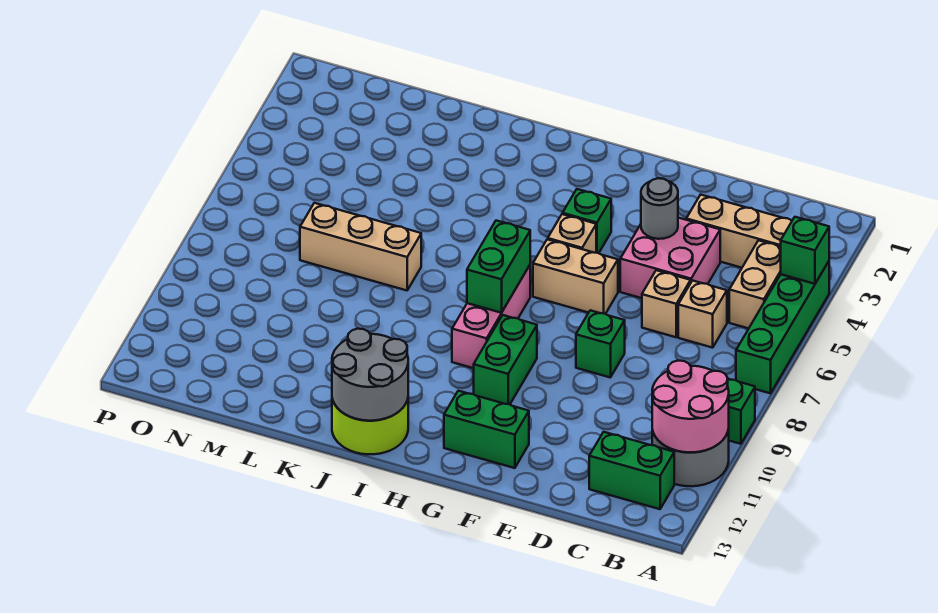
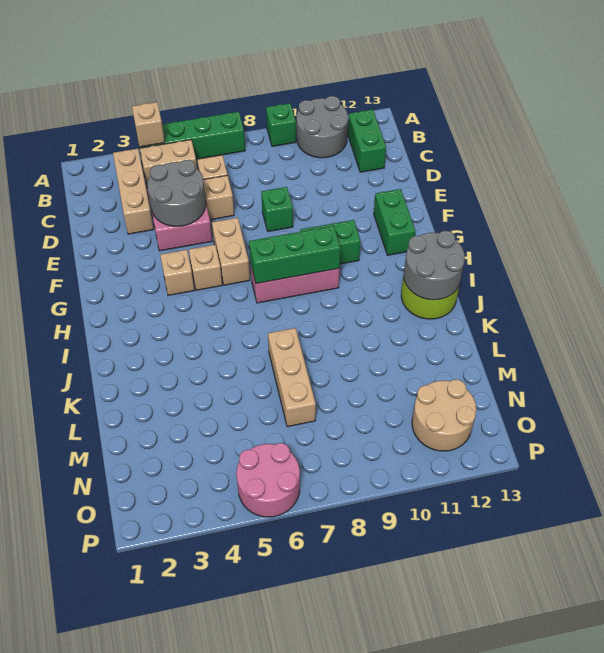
green brick A4 level 2 -> tan brick A4 level 2
pink round brick A10:B11 level 2 -> pink round brick O5:P6 level 1
grey round brick E4 level 2 -> grey round brick D4:E5 level 2
green brick G4 level 1 -> tan brick G4 level 1
green brick H7:H8 level 2 -> green brick H7:H9 level 2
none -> tan round brick N11:O12 level 1

